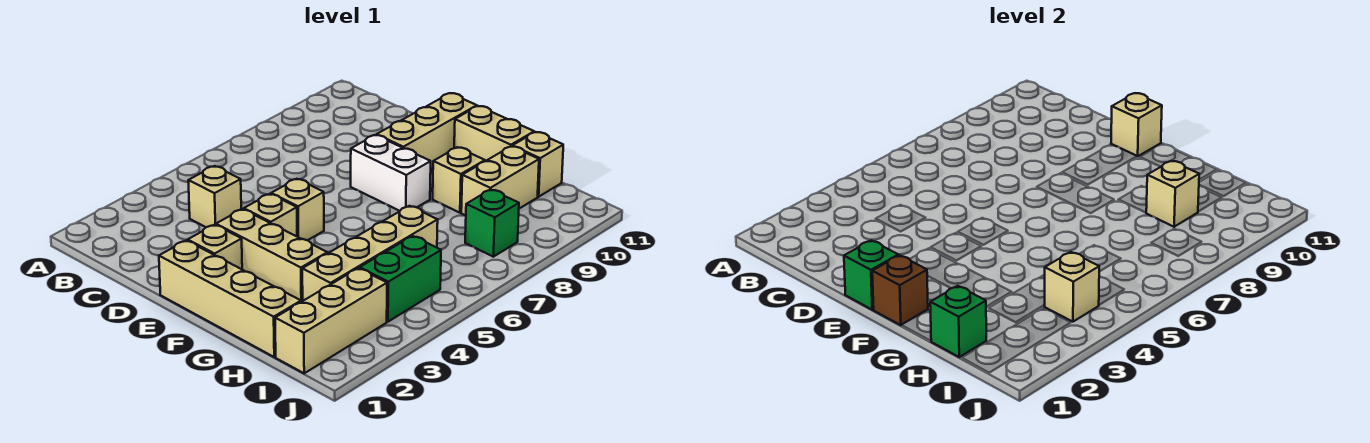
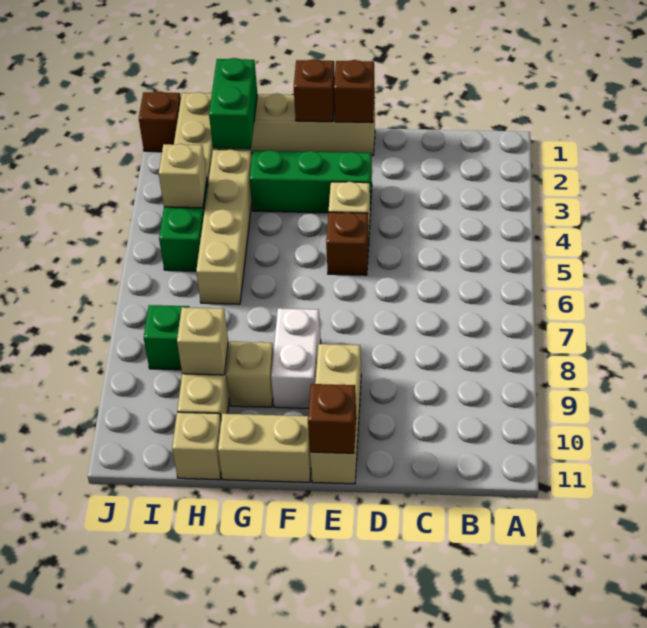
tan brick C4 level 1 -> none
green brick E1 level 2 -> brown brick E1 level 2
tan brick E2 level 1 -> none
tan brick E3:G3 level 1 -> green brick E3:G3 level 1
tan brick E5 level 1 -> brown brick E5 level 1
white brick E8:F8 level 1 -> white brick F8:F9 level 1
tan brick E11 level 2 -> brown brick E11 level 2
green brick H1 level 2 -> green brick H1:H2 level 2
none -> brown brick J1 level 1

